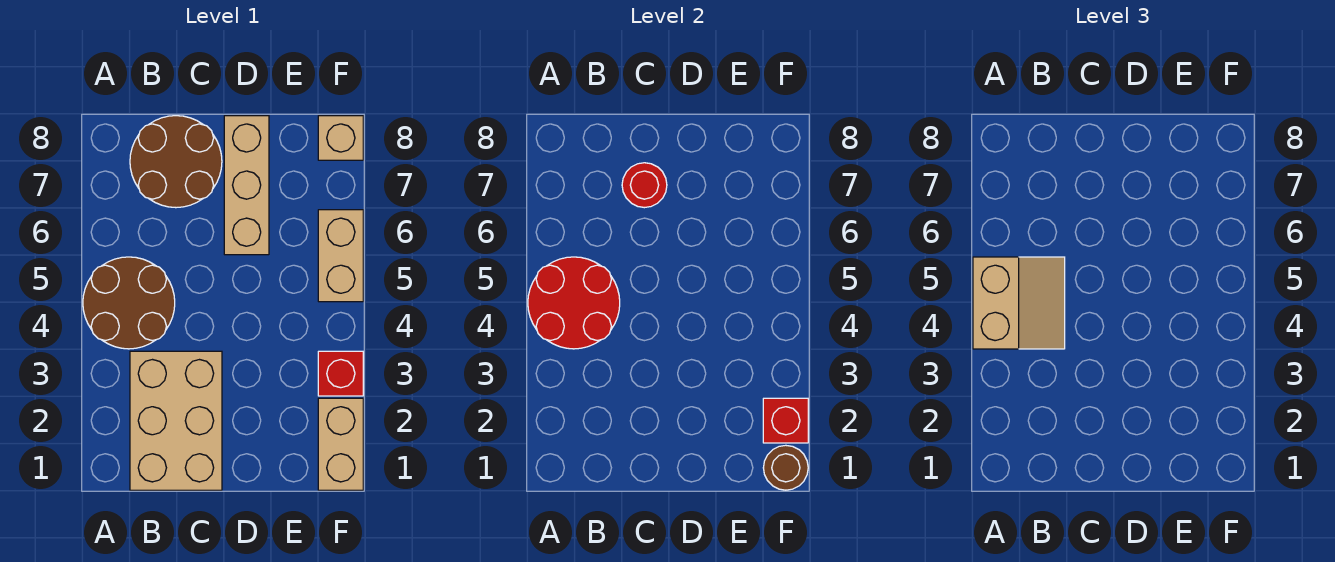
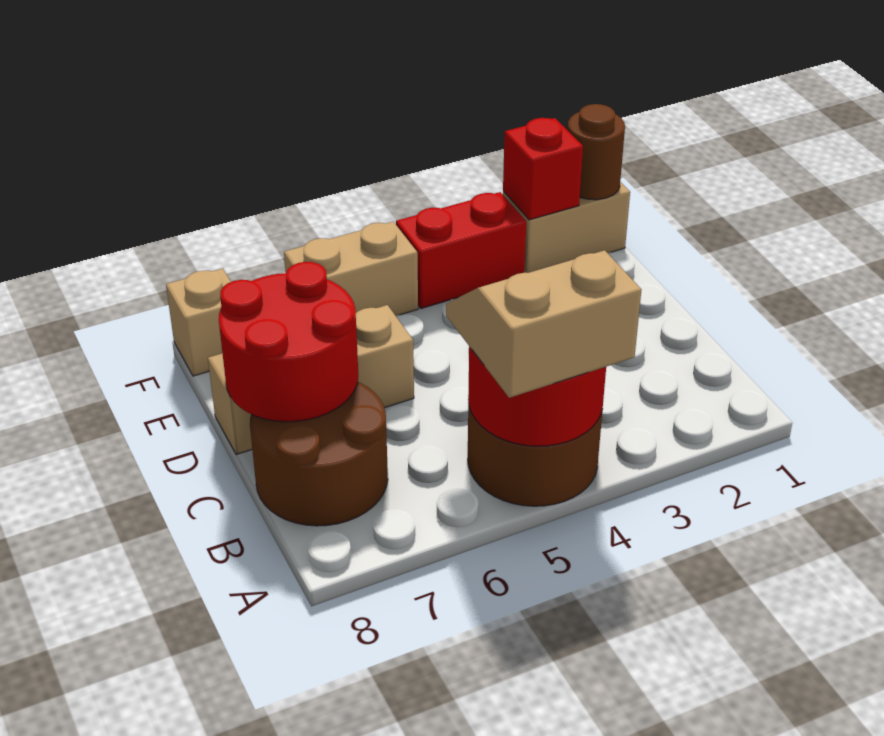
tan brick B1:C3 level 1 -> none
red round brick C7 level 2 -> red round brick C7:D8 level 2
red brick F3 level 1 -> red brick F3:F4 level 1

